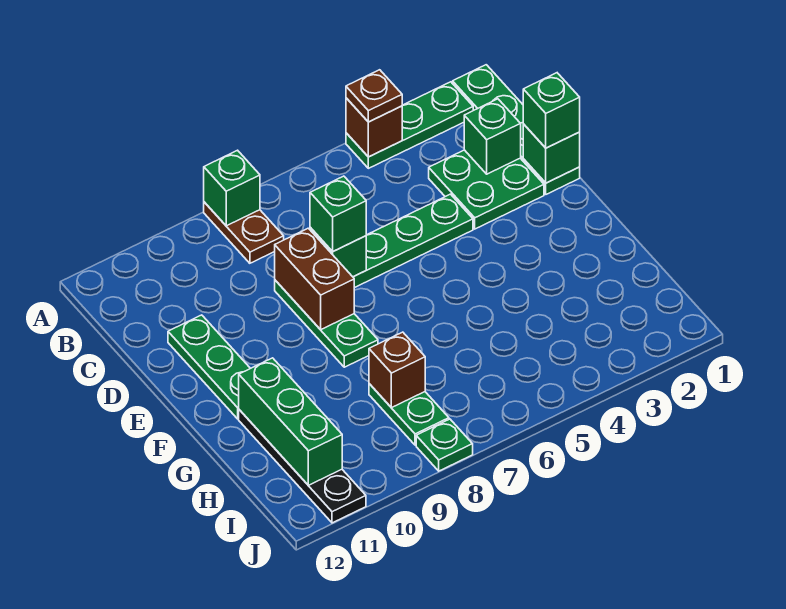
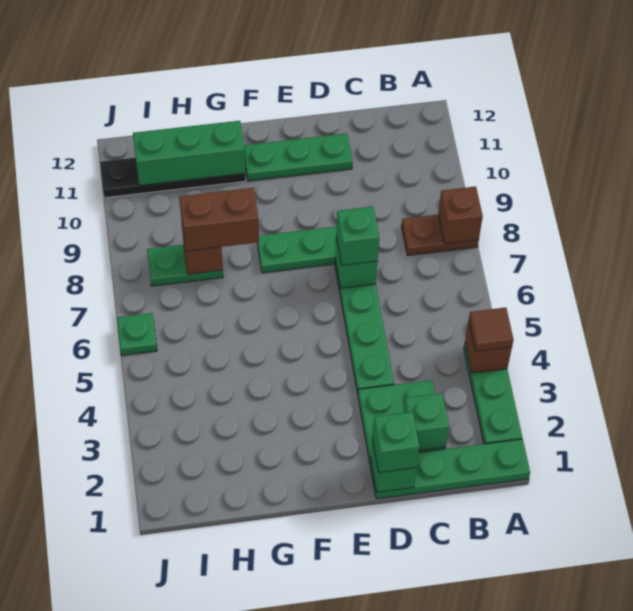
brown plate A4 level 3 -> brown tile A4 level 3
green brick A8 level 2 -> brown brick A8 level 2
brown brick D8:E8 level 2 -> brown brick G8:H8 level 3
green plate J8 level 1 -> green plate J6 level 1

